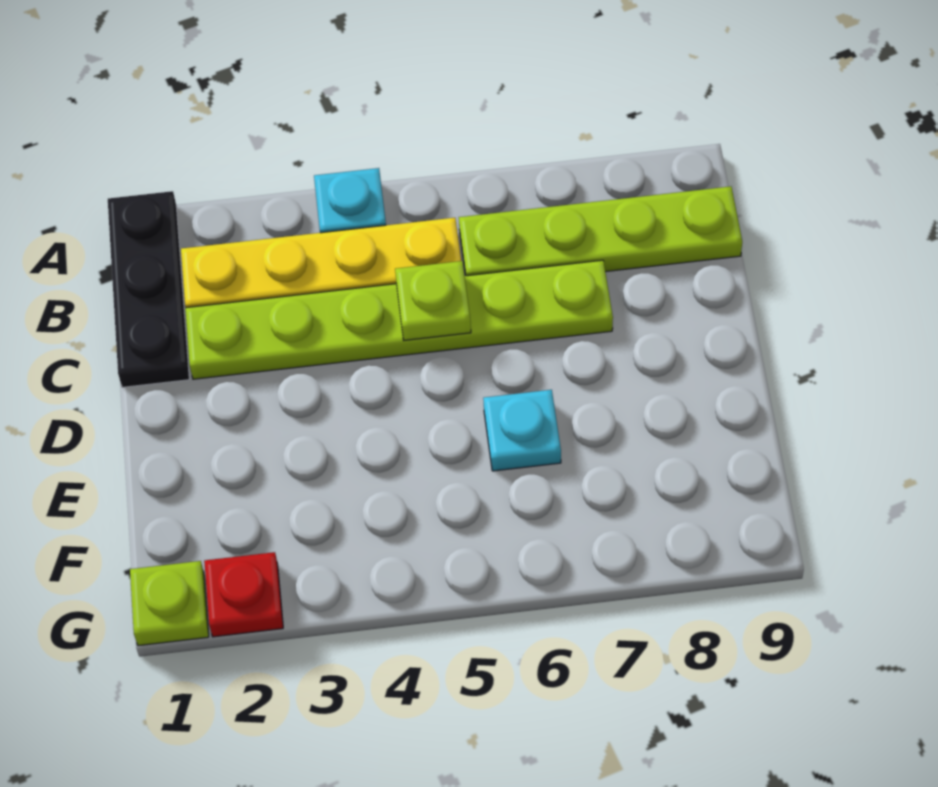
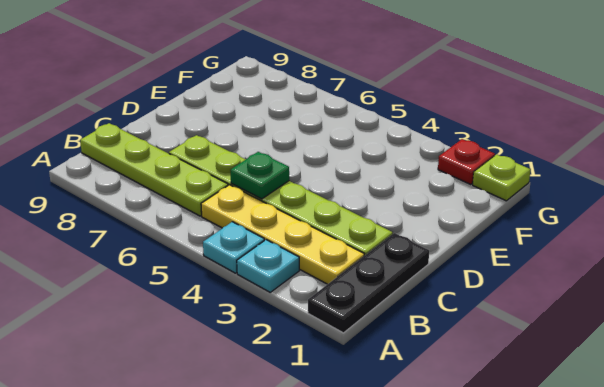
lime plate C5 level 2 -> green plate C5 level 2
cyan plate E6 level 1 -> cyan plate A3 level 1

